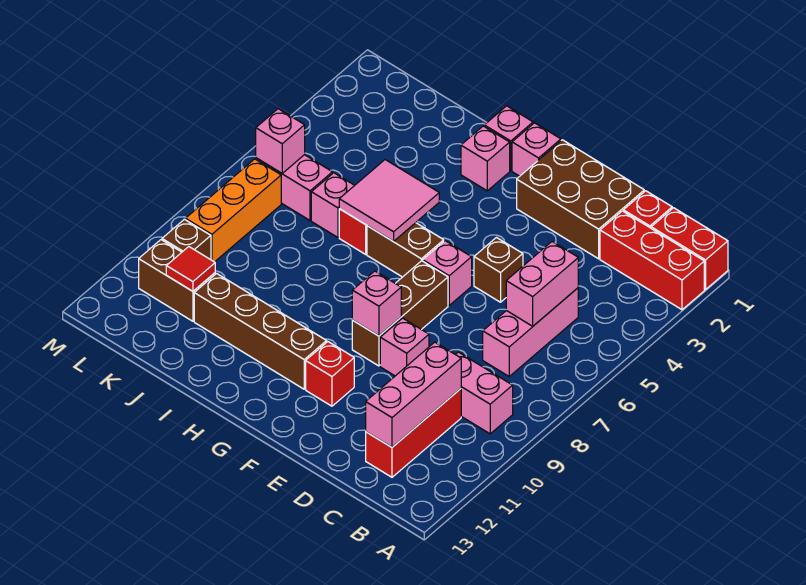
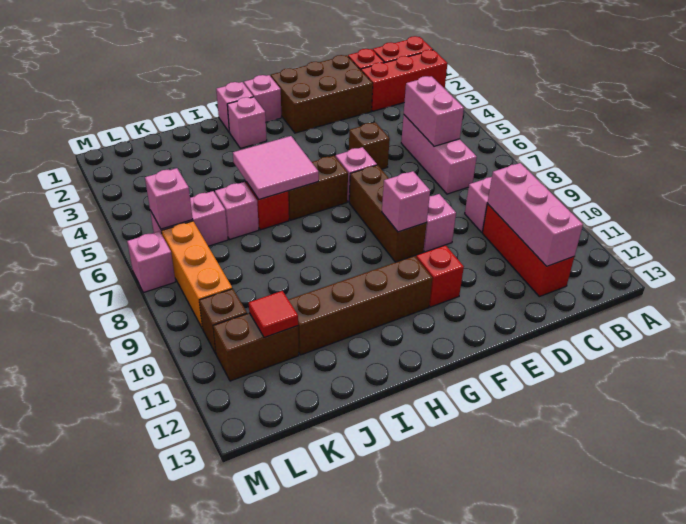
none -> pink brick M7 level 1

